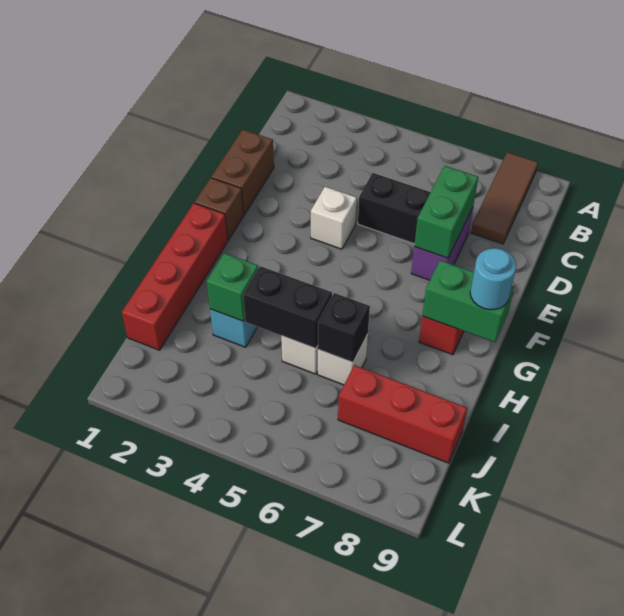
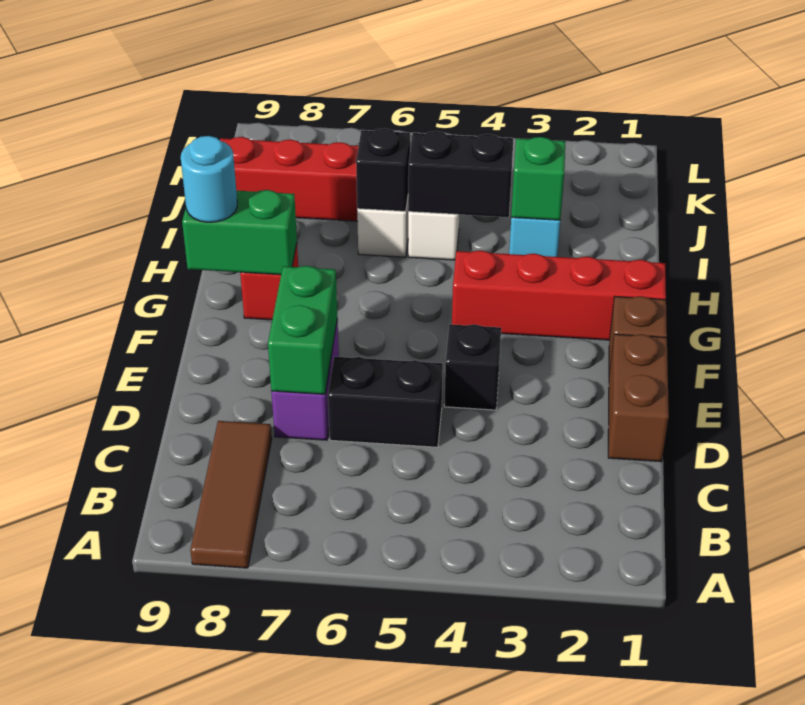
white brick E4 level 1 -> black brick E4 level 1
red brick G1:J1 level 1 -> red brick G1:G4 level 1

